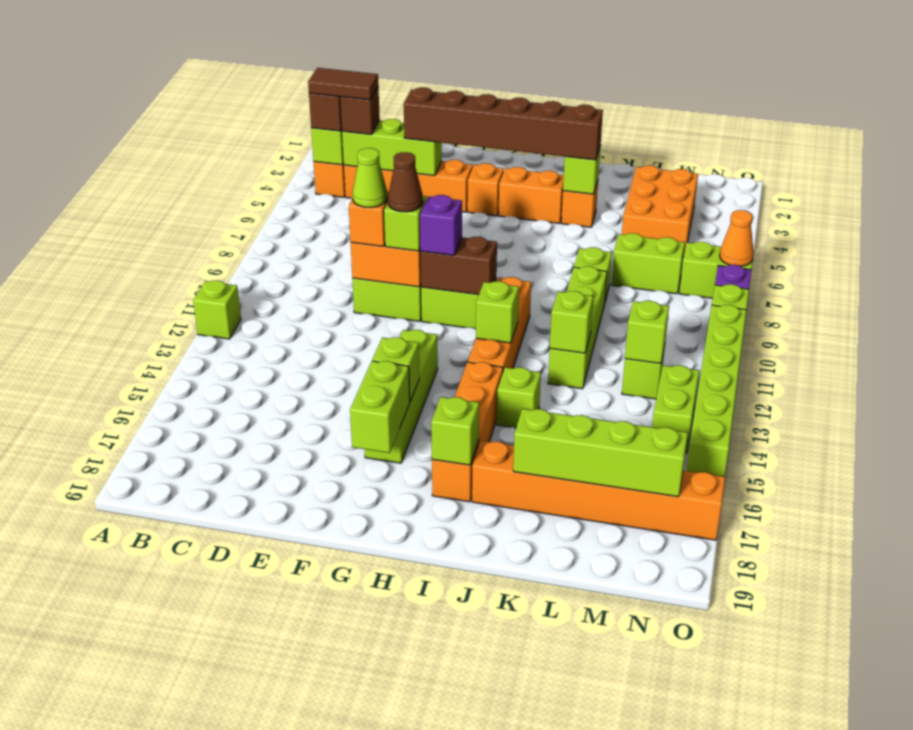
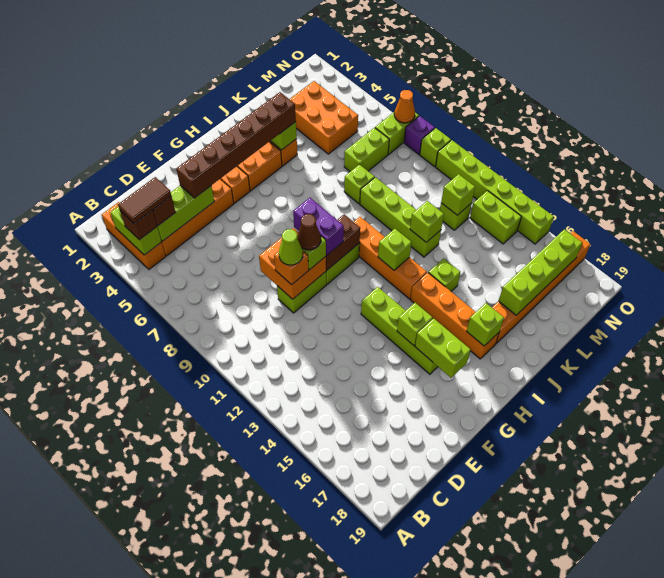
lime brick A12 level 1 -> none
purple brick G10 level 3 -> purple brick G9:G10 level 3

